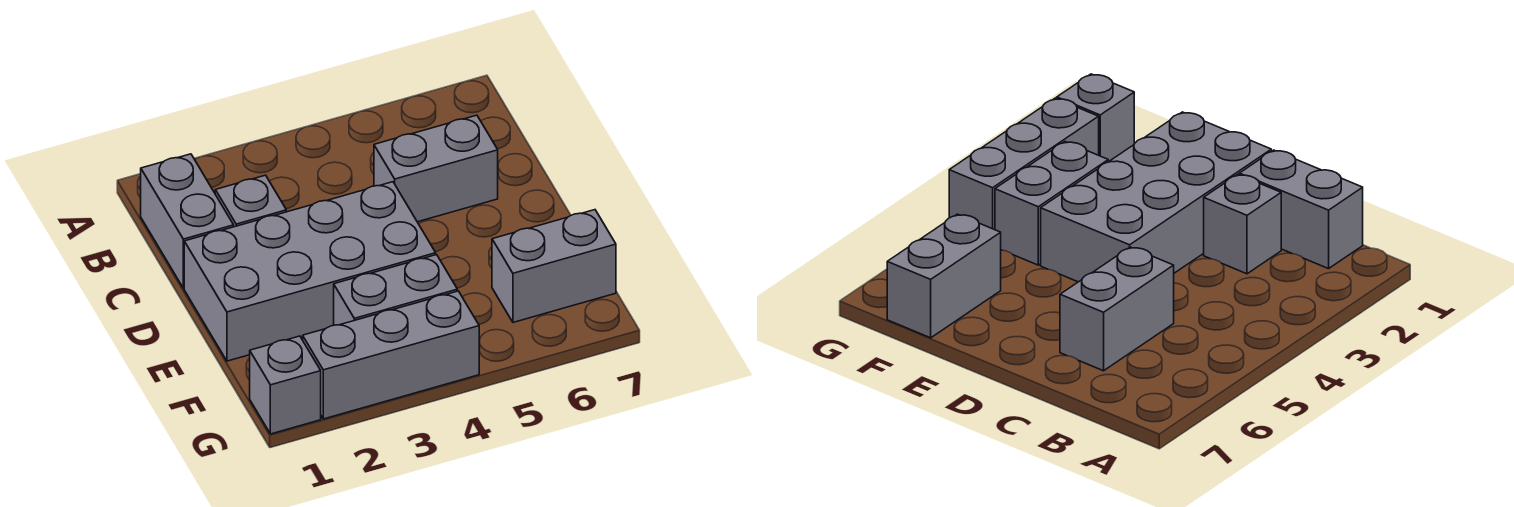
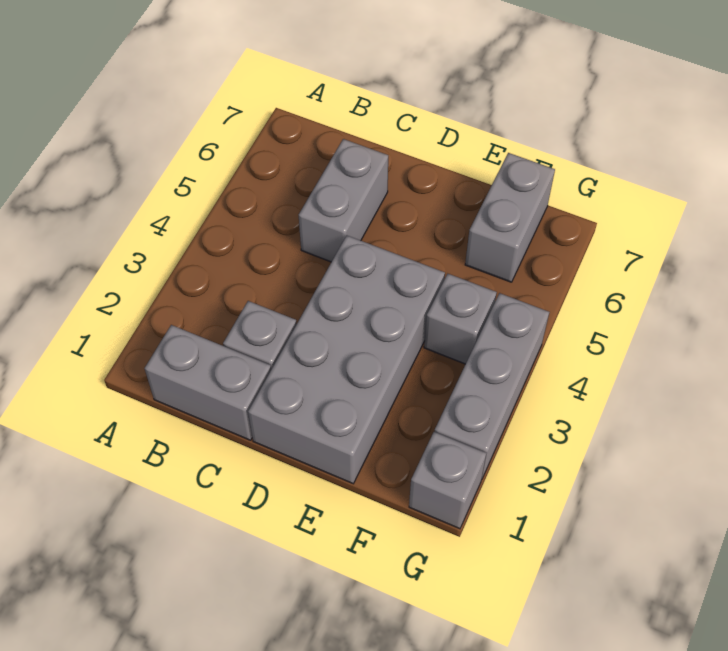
grey brick F3:F4 level 1 -> grey brick F4 level 1

